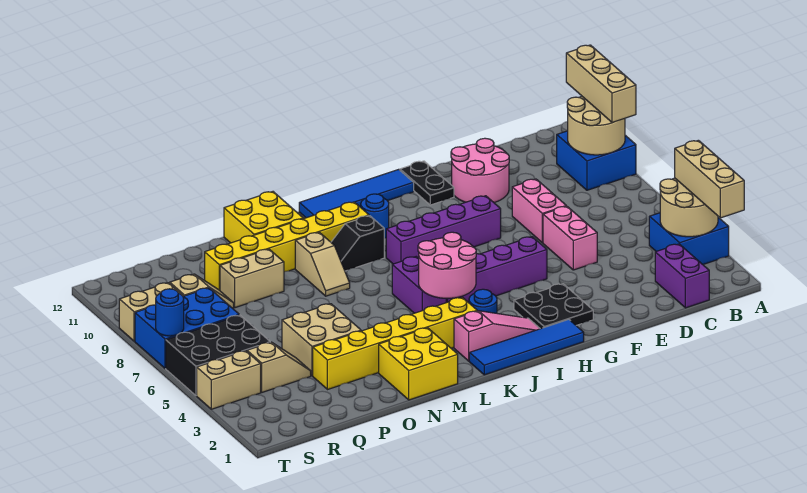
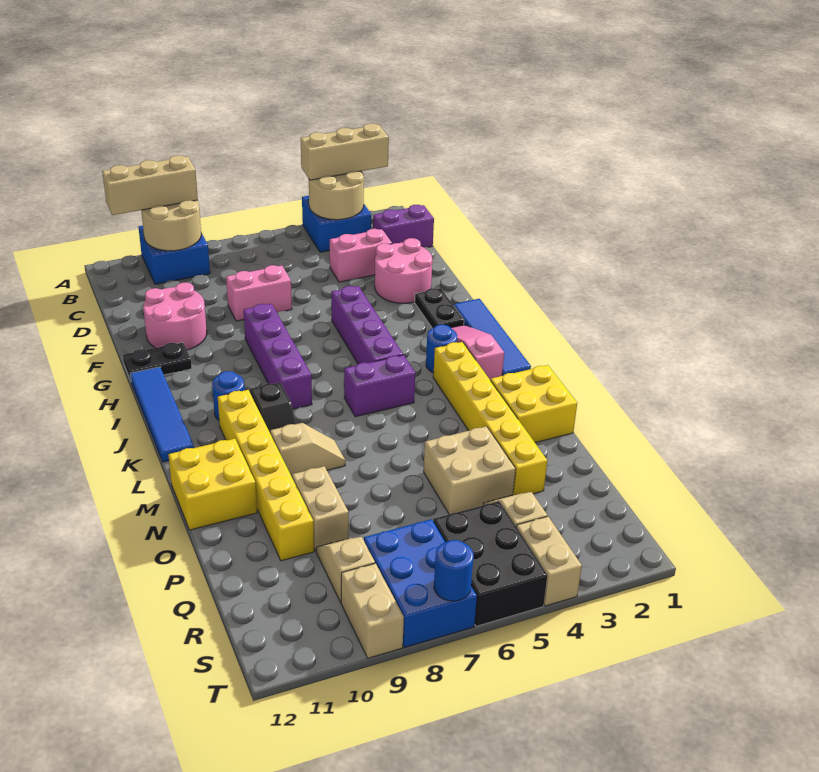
pink brick E5:E6 level 1 -> pink brick D3:D4 level 1
black plate G2:H3 level 1 -> black plate G2:H2 level 1
pink round brick J4:K5 level 2 -> pink round brick E2:F3 level 1

